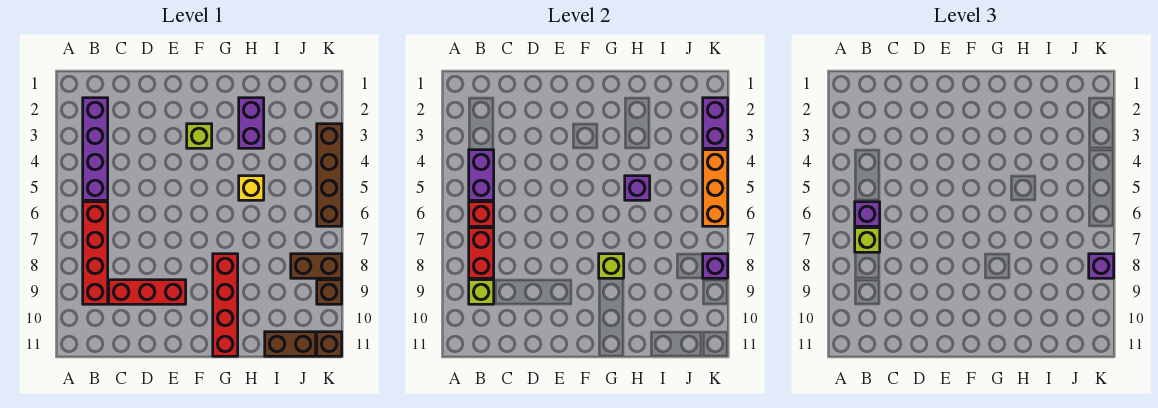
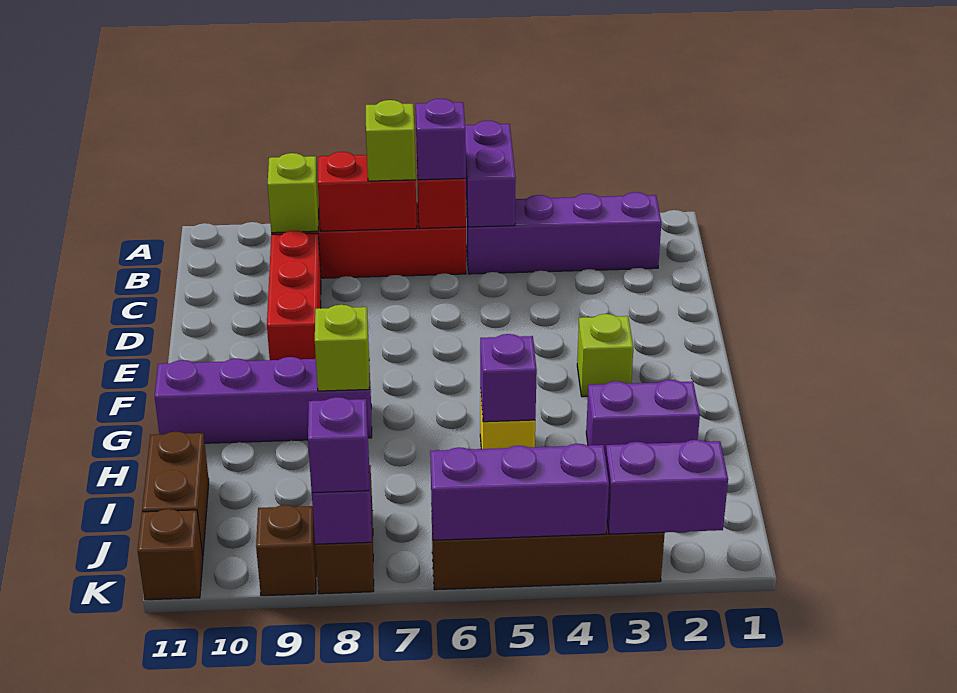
purple brick B4:B5 level 2 -> purple brick A5:B5 level 2
red brick G8:G11 level 1 -> purple brick G8:G11 level 1
orange brick K4:K6 level 2 -> purple brick K4:K6 level 2

